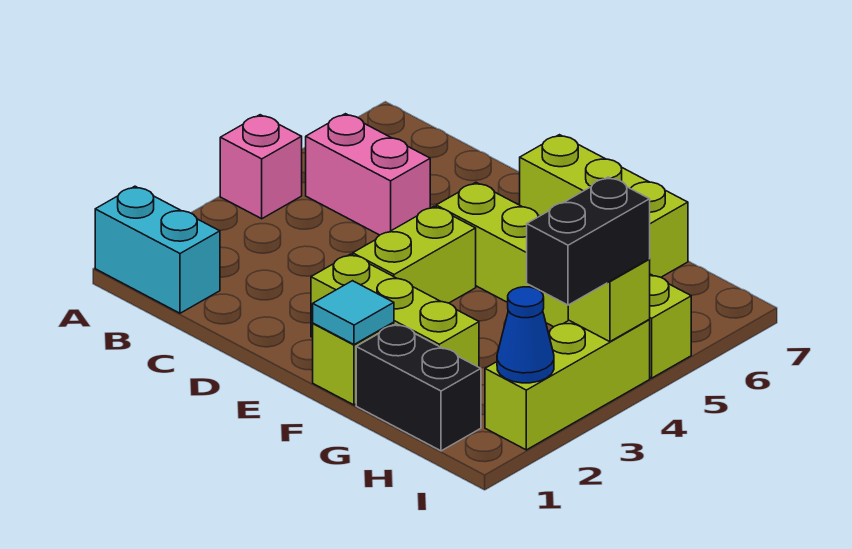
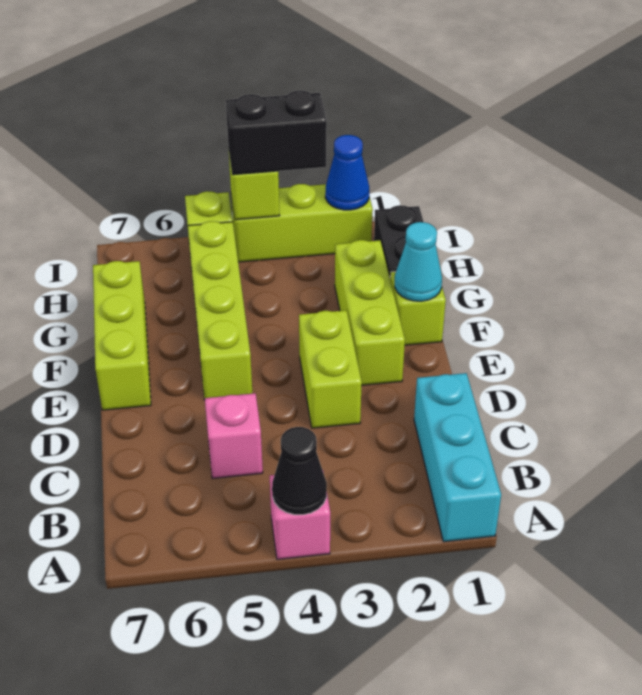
cyan brick A1:B1 level 1 -> cyan brick A1:C1 level 1
none -> black cone A4 level 2
pink brick B5:C5 level 1 -> pink brick C5 level 1
lime brick E3:E4 level 1 -> lime brick D3:E3 level 1
cyan tile F1 level 2 -> cyan cone F1 level 2

